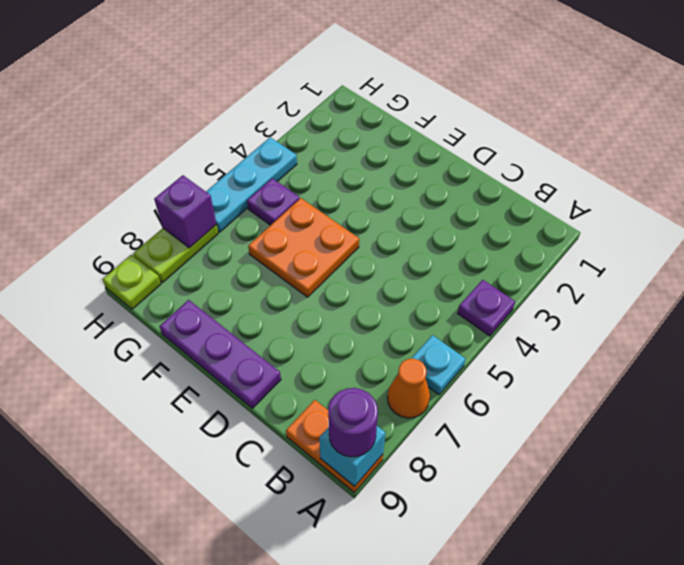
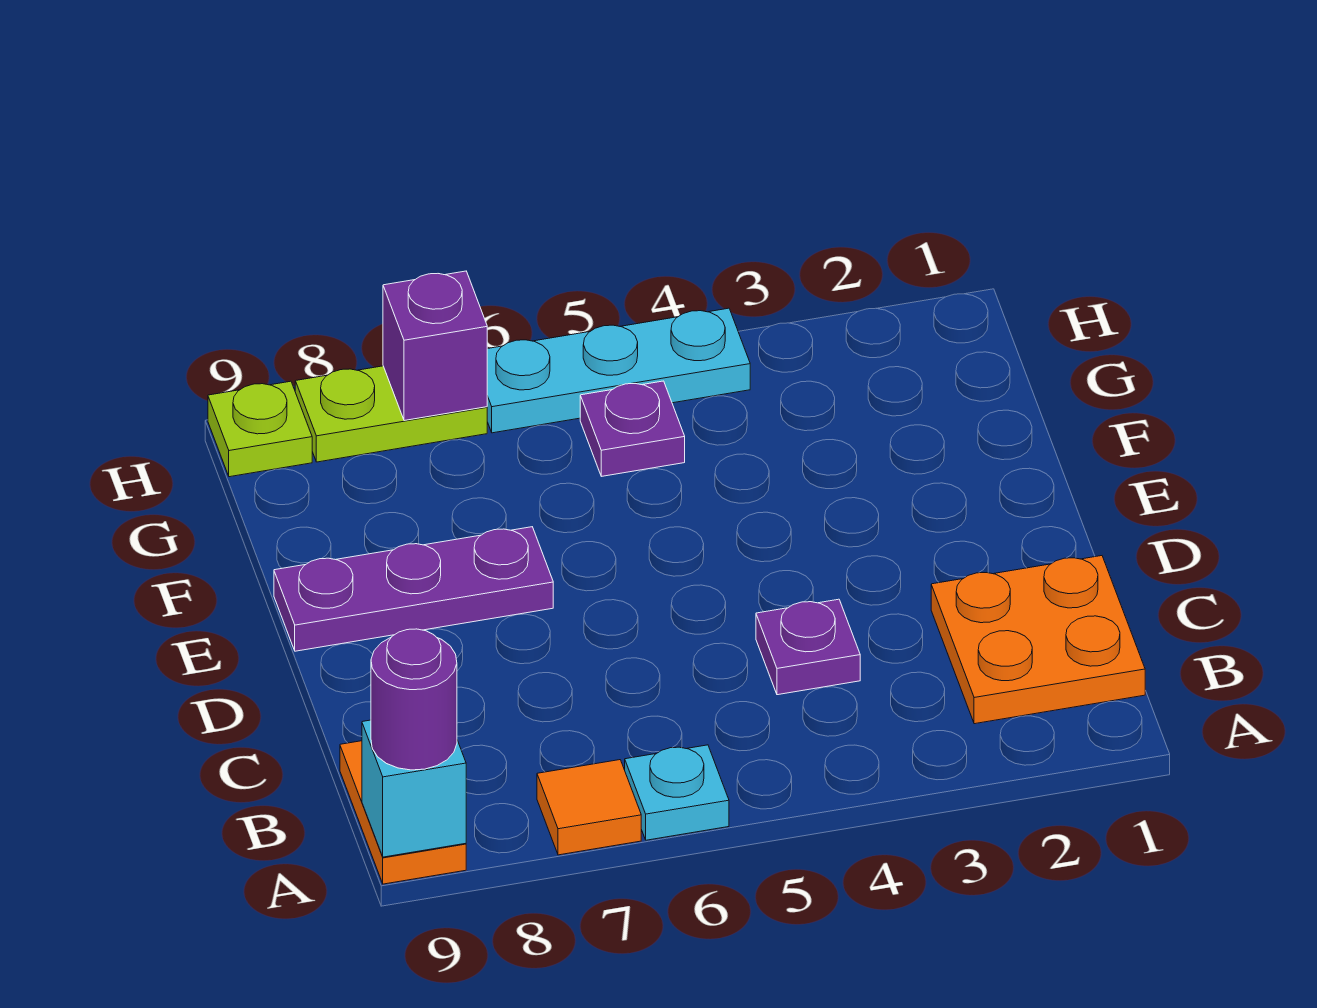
purple plate A4 level 1 -> purple plate C4 level 1
orange cone A7 level 1 -> orange tile A7 level 1
purple plate D9:F9 level 1 -> purple plate E7:E9 level 1
orange plate E5:F6 level 1 -> orange plate B1:C2 level 1

